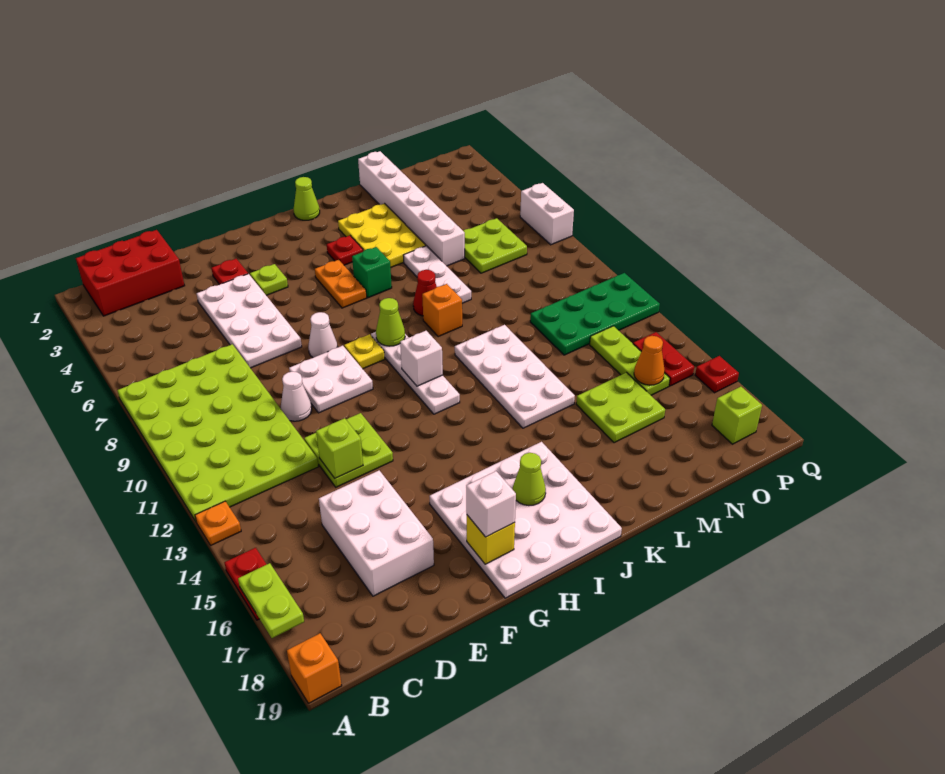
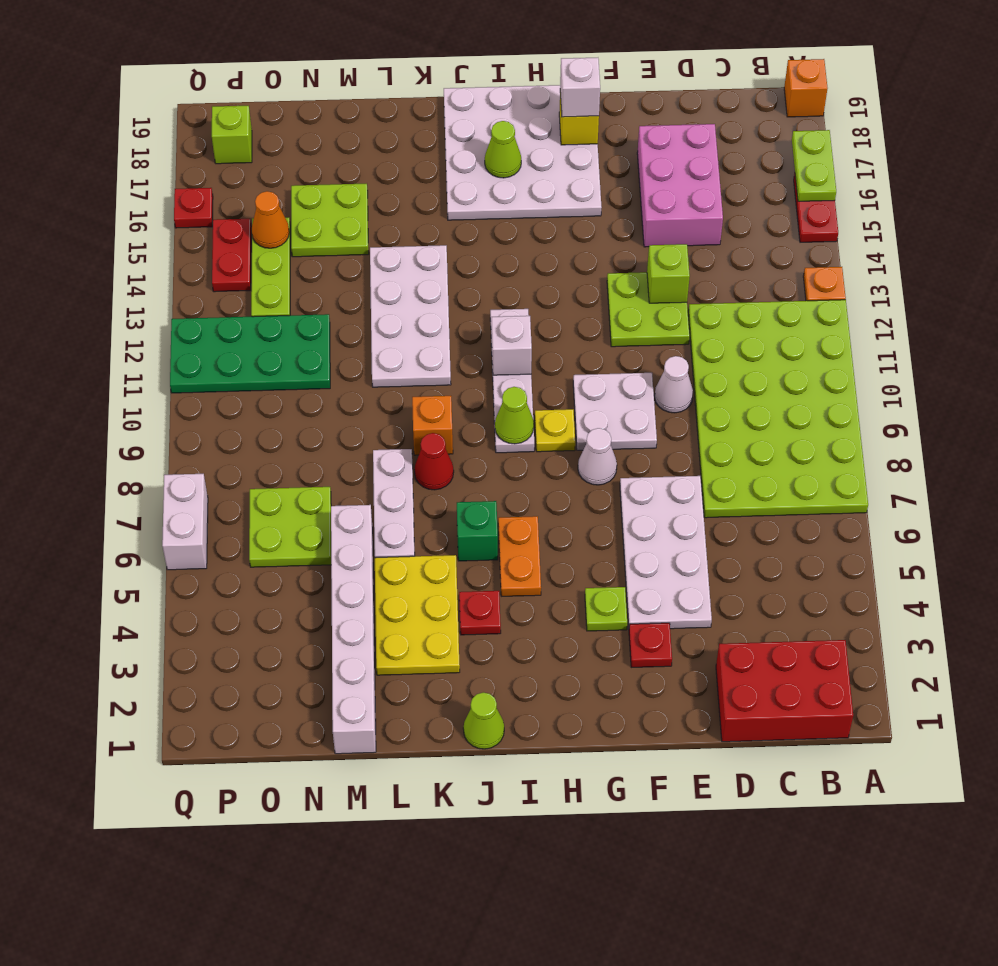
white brick D15:E17 level 1 -> pink brick D15:E17 level 1

